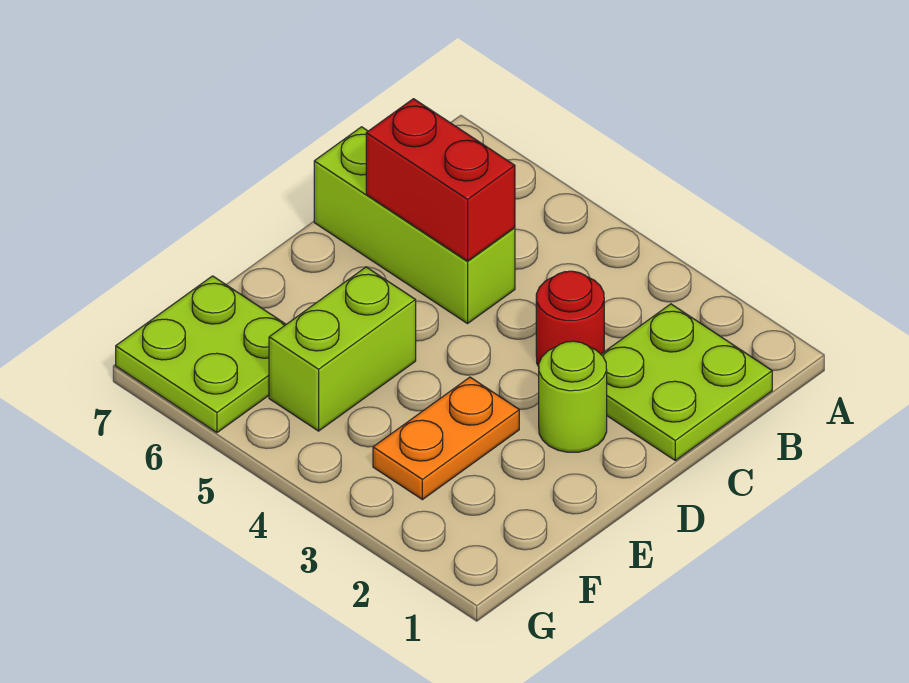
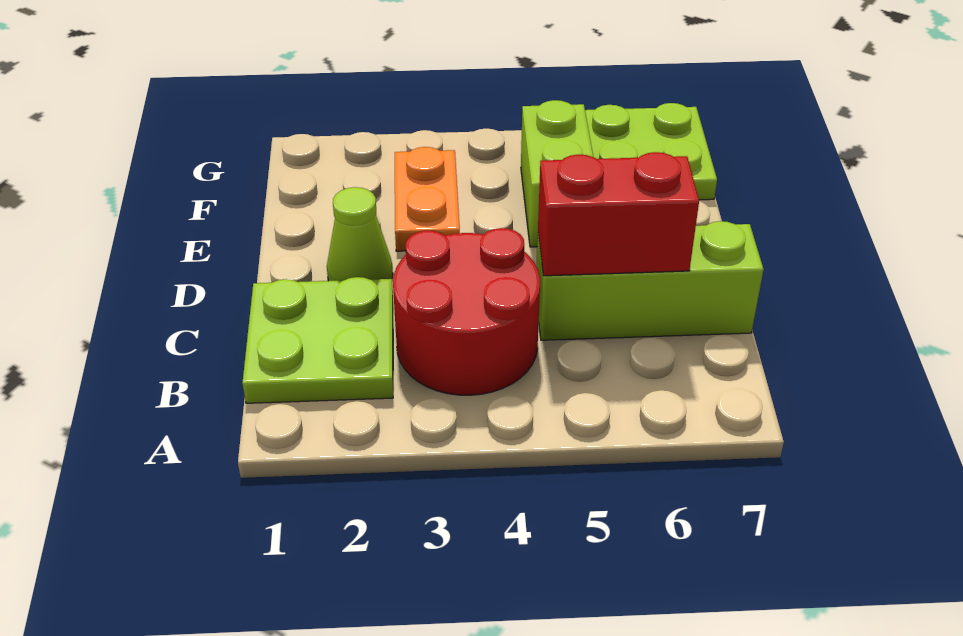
red round brick C3 level 1 -> red round brick B3:C4 level 1
lime round brick D2 level 1 -> lime cone D2 level 1

